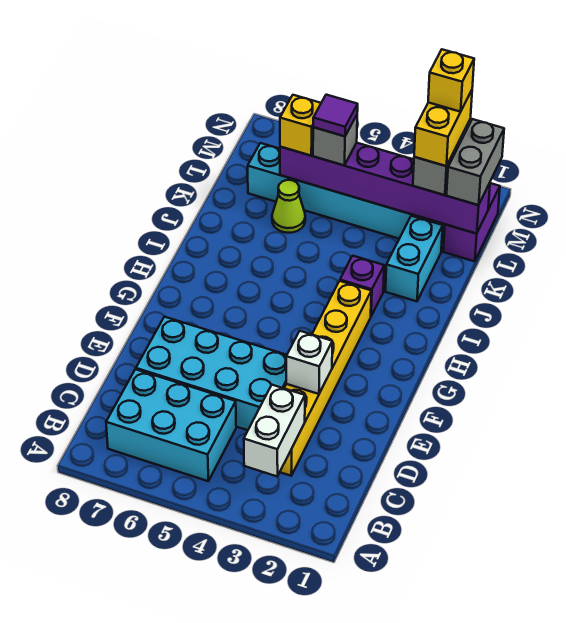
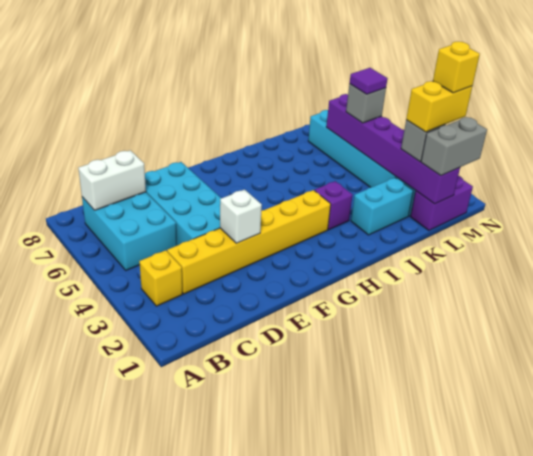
white brick B3:C3 level 2 -> white brick B7:C7 level 2
lime cone K6 level 1 -> none
yellow brick L6 level 3 -> yellow brick B3 level 1

